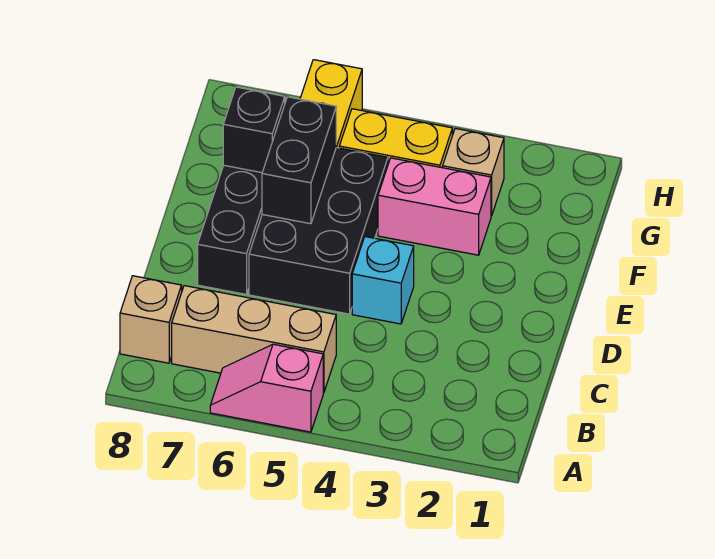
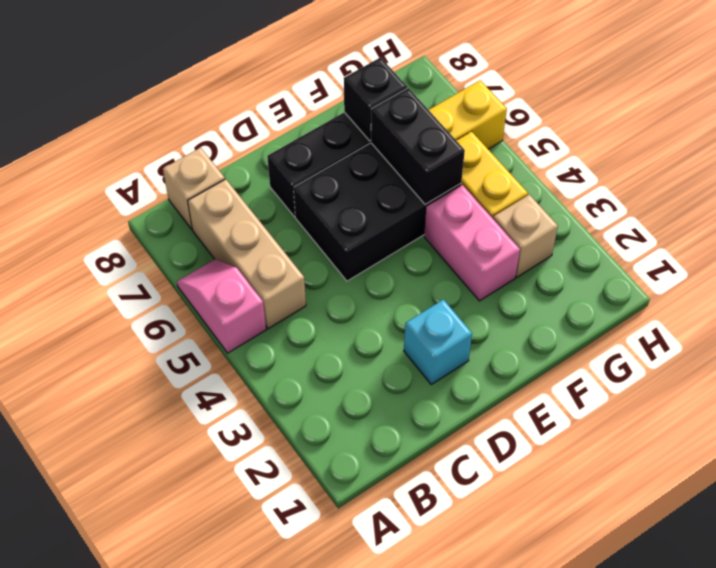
cyan brick D4 level 1 -> cyan brick D2 level 1
black brick E6:F6 level 2 -> black brick F5:F6 level 2

